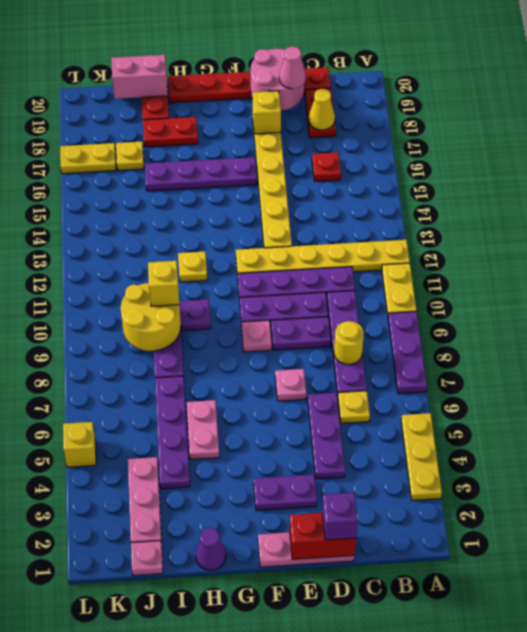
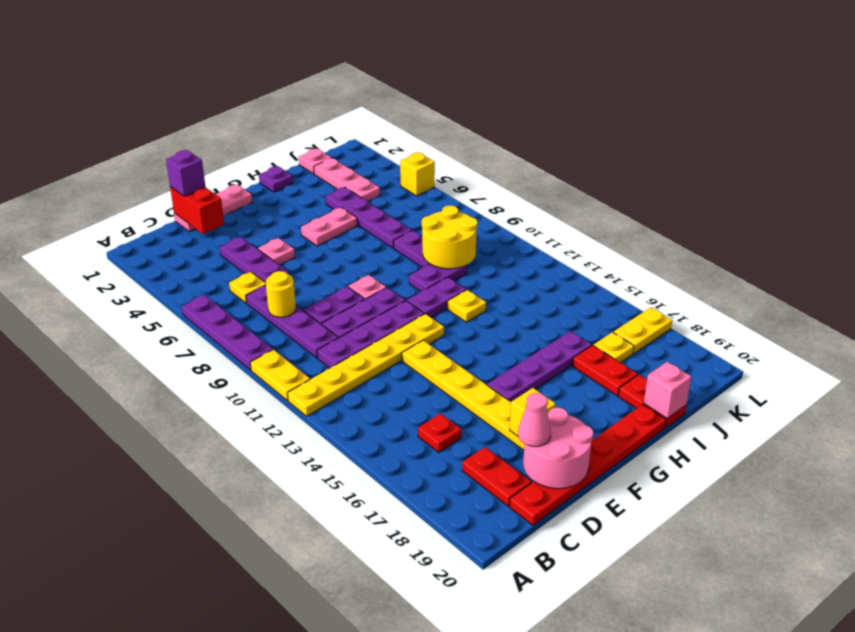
yellow plate A3:A5 level 1 -> none
purple plate A7:A9 level 1 -> purple plate A6:A9 level 1
yellow cone C18 level 2 -> none
red brick D1:E1 level 2 -> red brick D1:D2 level 2
purple plate E3:F3 level 1 -> purple plate G11:H11 level 1
pink plate E7 level 1 -> pink plate E5 level 1
purple cone H1 level 1 -> purple plate H1 level 1
pink plate H5:H6 level 1 -> pink plate G5:H5 level 1
red plate H18:I18 level 1 -> red plate I17:I18 level 1
yellow brick I10 level 3 -> none
pink brick I20:J20 level 2 -> pink brick I20 level 2

